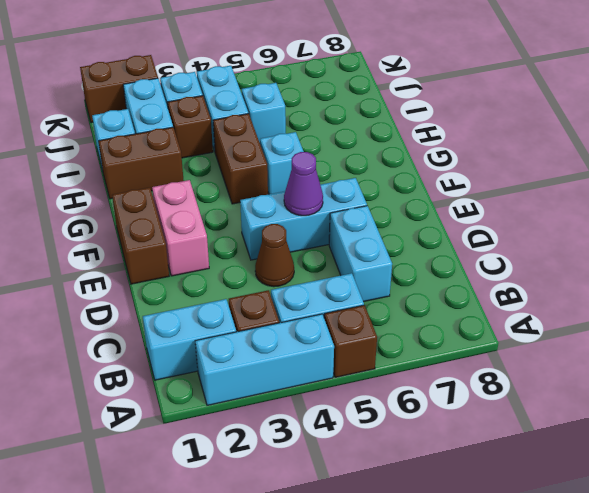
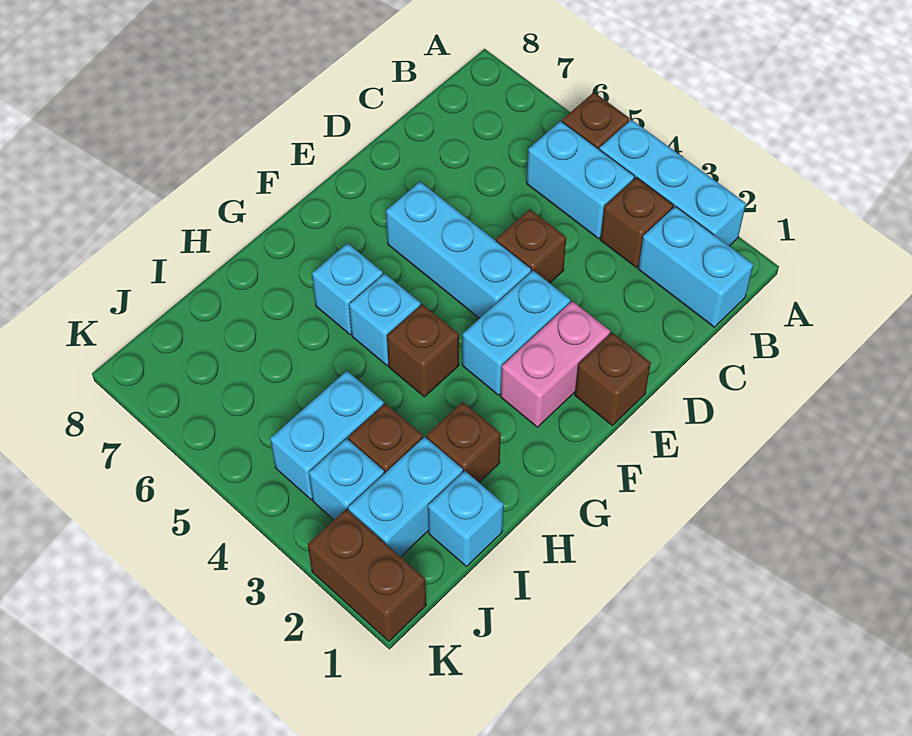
cyan brick C6:D6 level 1 -> cyan brick E3:F3 level 1
brown cone D4 level 1 -> brown brick D4 level 1
brown brick E1:F1 level 1 -> brown brick E1 level 1
purple cone E5 level 2 -> none
brown brick G4:H4 level 1 -> brown brick G4 level 1
brown brick H1:H2 level 1 -> brown brick H2 level 1
cyan brick I5 level 1 -> cyan brick G6 level 1

